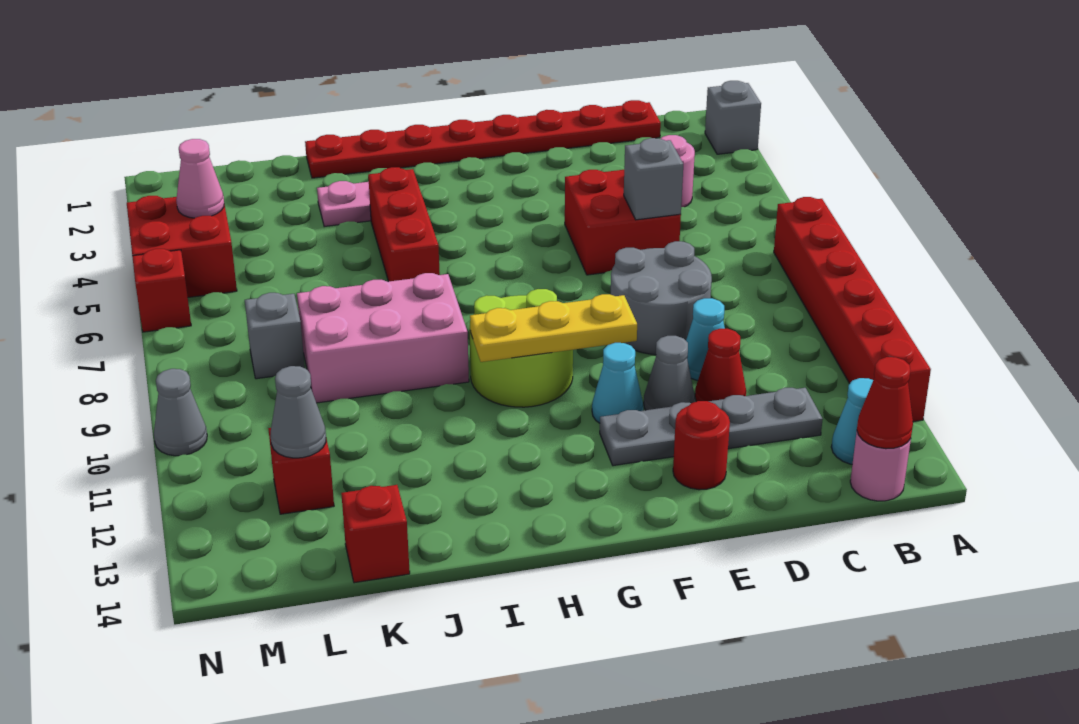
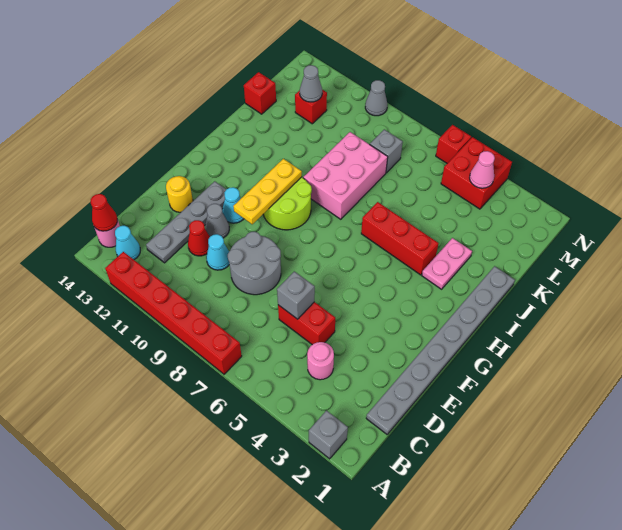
red plate C1:J1 level 1 -> grey plate C1:J1 level 1
red brick D5:E6 level 1 -> red brick D5:D6 level 1
red round brick E13 level 1 -> yellow round brick E13 level 1

